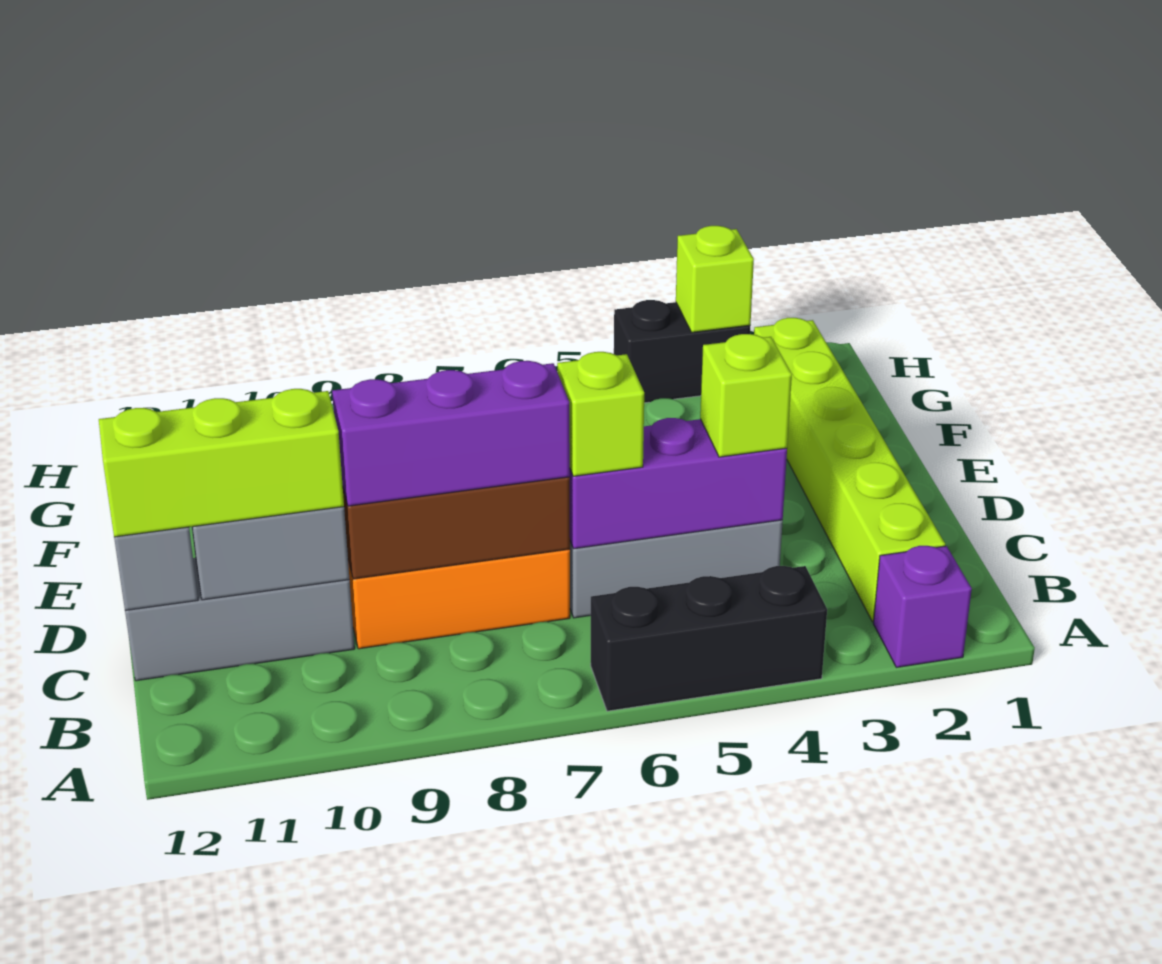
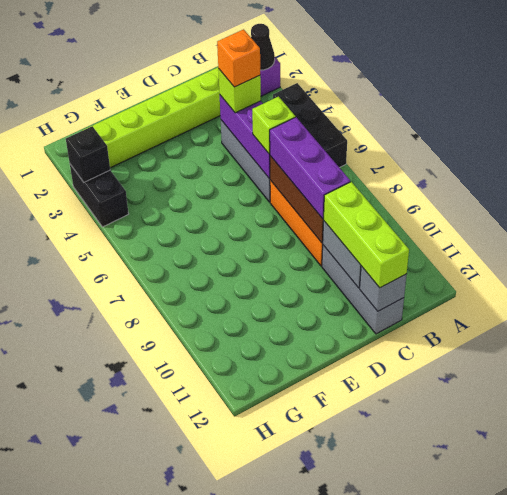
none -> black cone A2 level 2
none -> orange brick C4 level 4
lime brick H3 level 2 -> black brick H3 level 2

